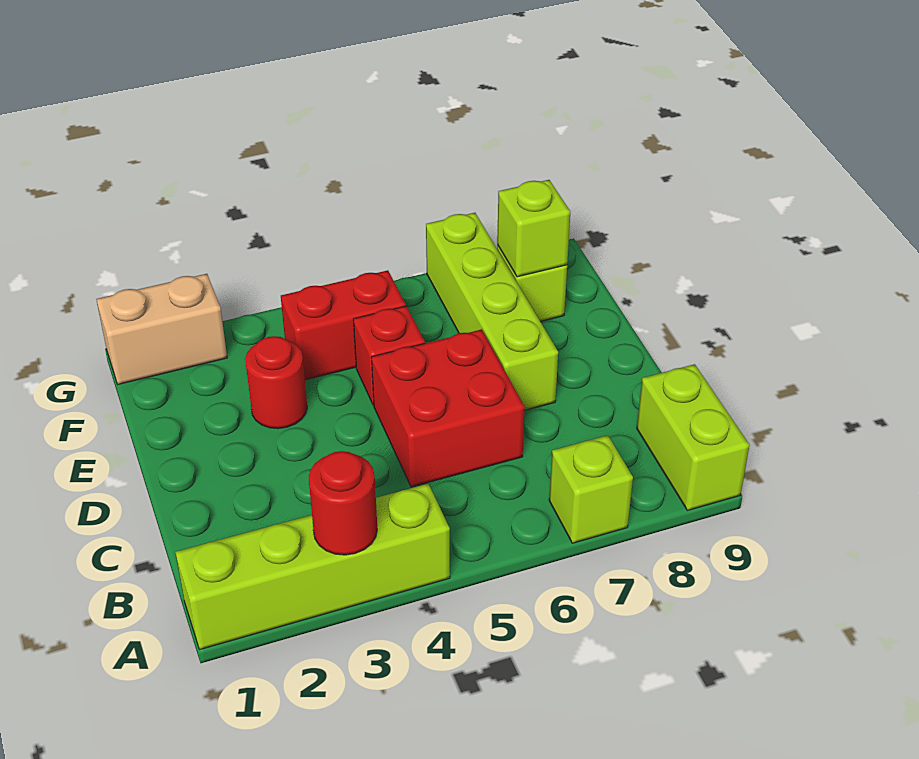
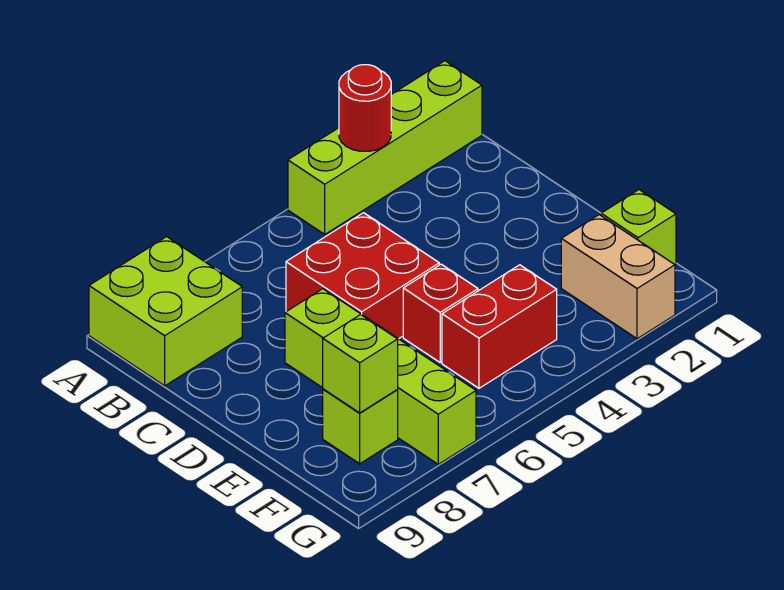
lime brick A7 level 1 -> lime brick F1 level 1
lime brick A9:B9 level 1 -> lime brick A8:B9 level 1
red round brick E3 level 1 -> none
tan brick G1:G2 level 1 -> tan brick F2:G2 level 1

